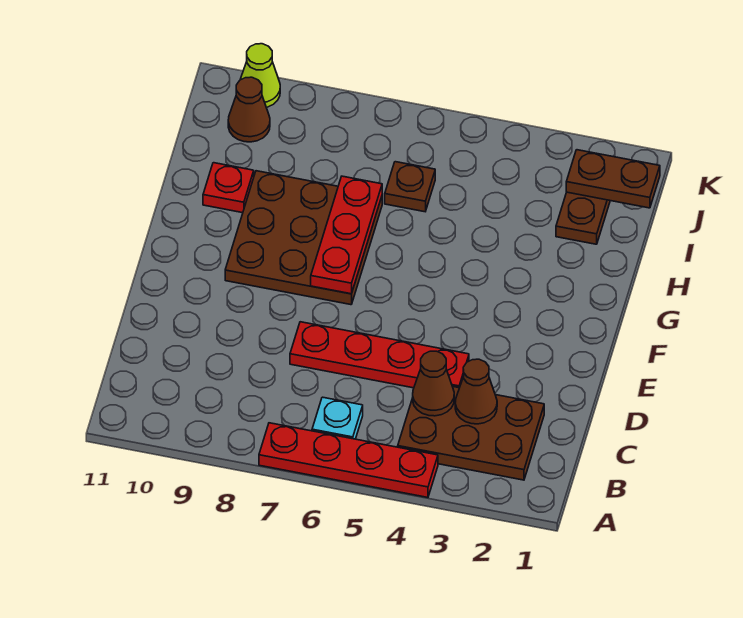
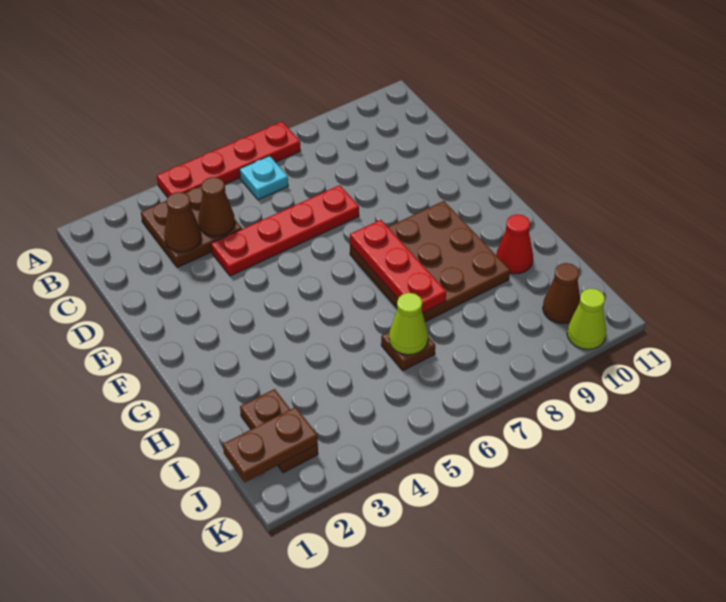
brown plate B2:C4 level 1 -> brown plate B3:C4 level 1
red plate H10 level 1 -> red cone H10 level 1
none -> lime cone I6 level 2

